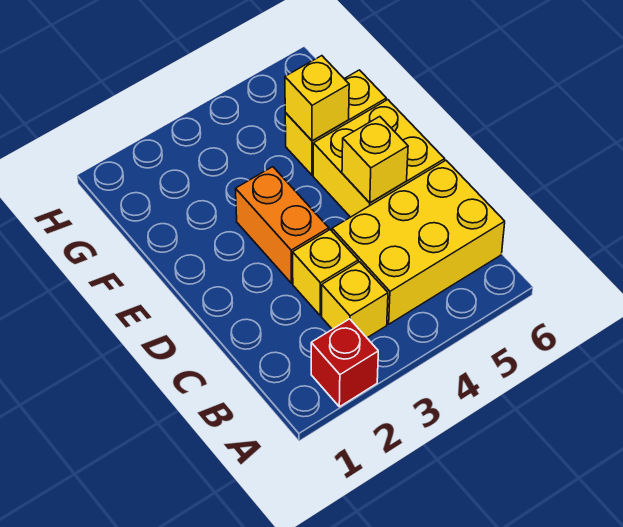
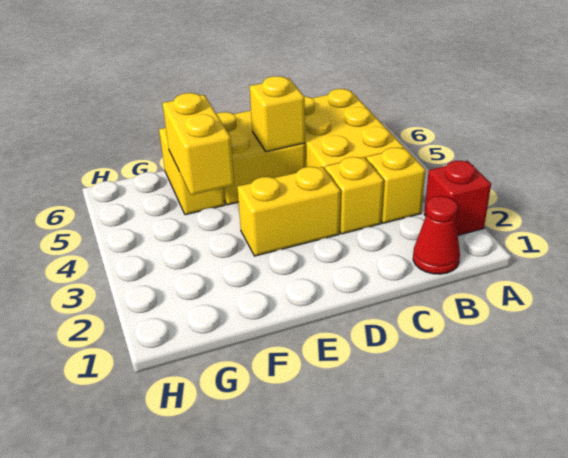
none -> red cone B1 level 1
orange brick D3:E3 level 1 -> yellow brick D3:E3 level 1
yellow brick F5 level 2 -> yellow brick F4:F5 level 2

